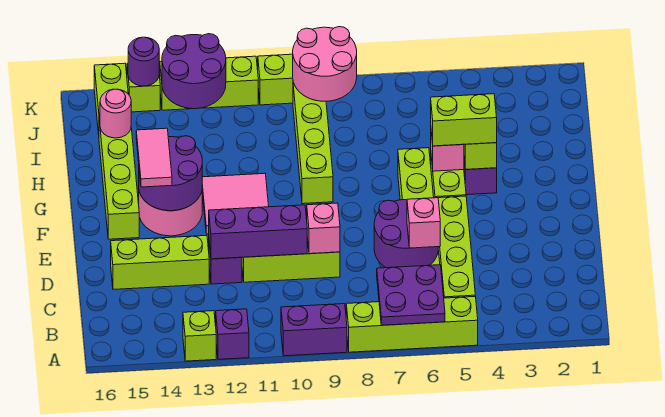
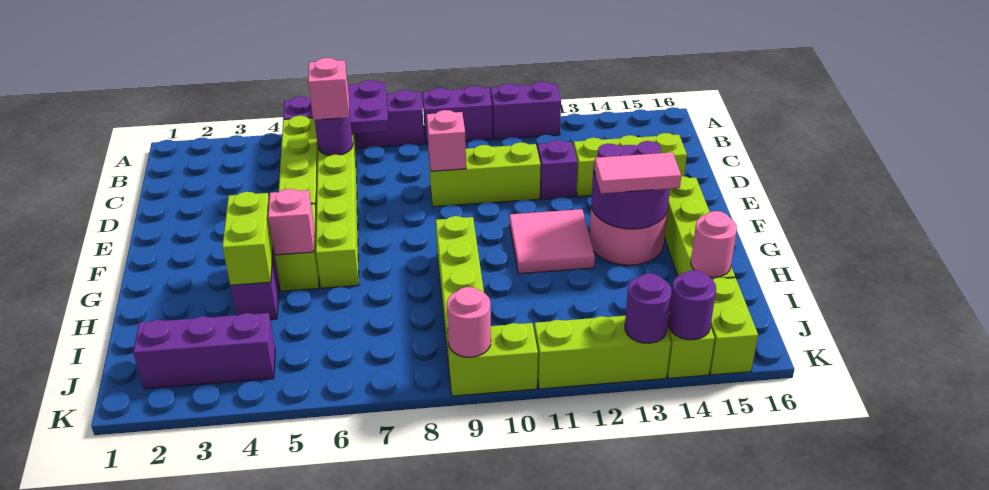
lime brick A5:A8 level 1 -> purple brick A5:A8 level 1
purple brick A12 level 1 -> purple brick A11:A12 level 1
lime brick A13 level 1 -> none
purple round brick C6:D7 level 2 -> purple round brick C6 level 2
purple brick D10:D12 level 2 -> purple brick J2:J4 level 1
pink tile F14:G14 level 3 -> pink tile G13:G14 level 3
lime brick G4:G5 level 3 -> none
pink round brick J8:K9 level 2 -> pink round brick K9 level 2
purple round brick J12:K13 level 2 -> purple round brick K13 level 2

